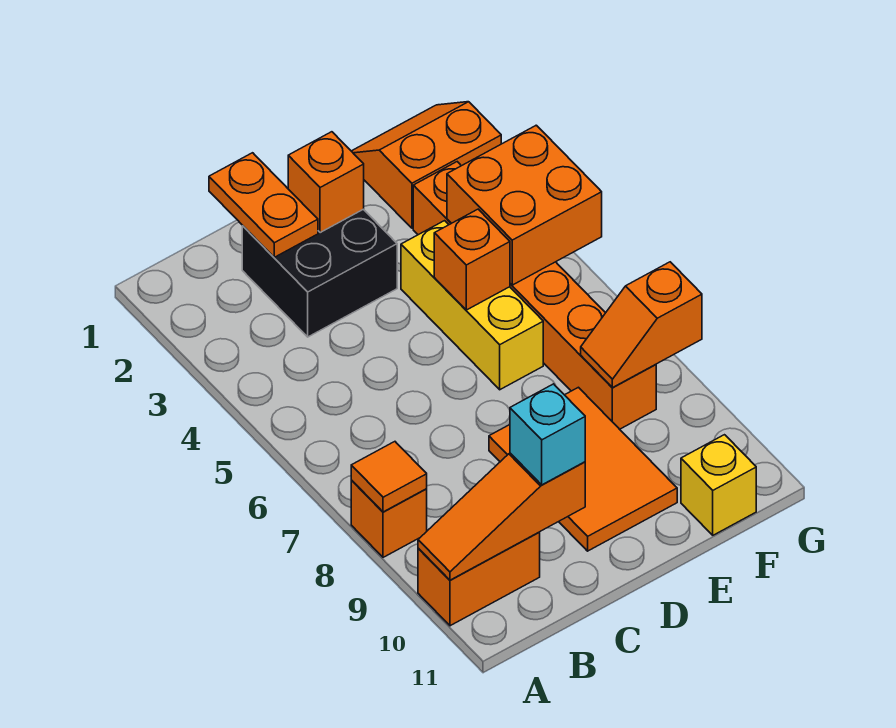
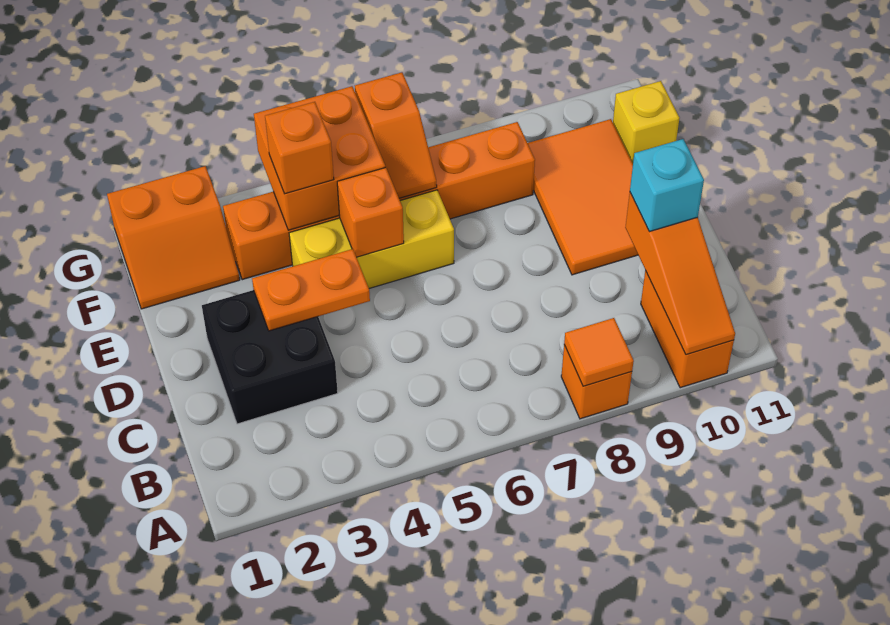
orange plate C1:C2 level 2 -> orange plate D3:D4 level 2
orange brick D2 level 2 -> orange brick F4 level 3
orange tile D8:E10 level 1 -> orange tile D9:F10 level 1
orange slope F1:G2 level 1 top 2 -> orange slope F1:G2 level 1 top G
orange slope F8:G8 level 2 top G -> orange slope F6:G6 level 2 top G

